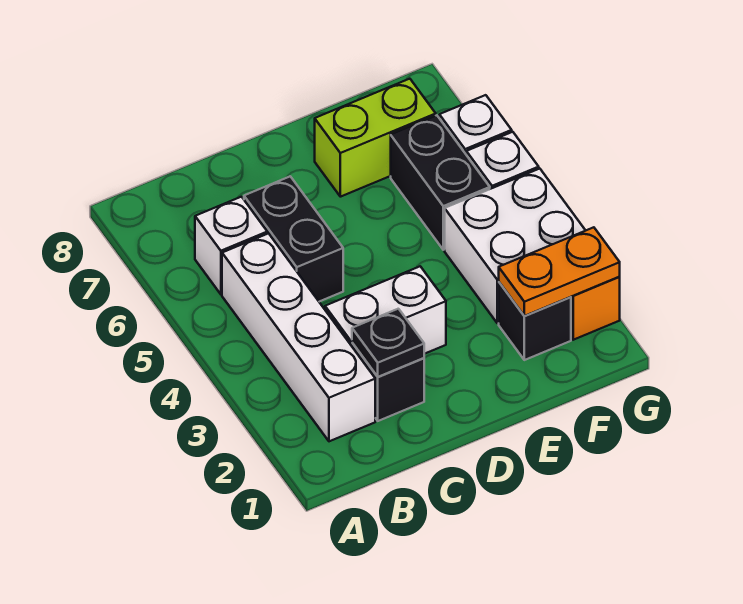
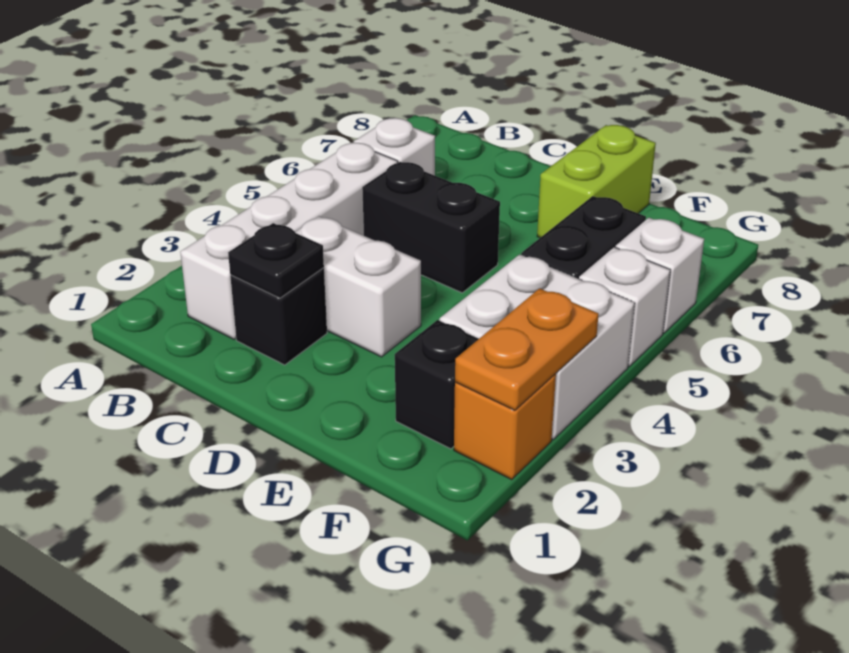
black brick C5:C6 level 1 -> black brick C5:D5 level 1
lime brick E7:F7 level 1 -> lime brick E7:E8 level 1
orange plate F2:G2 level 2 -> orange plate G2:G3 level 2

